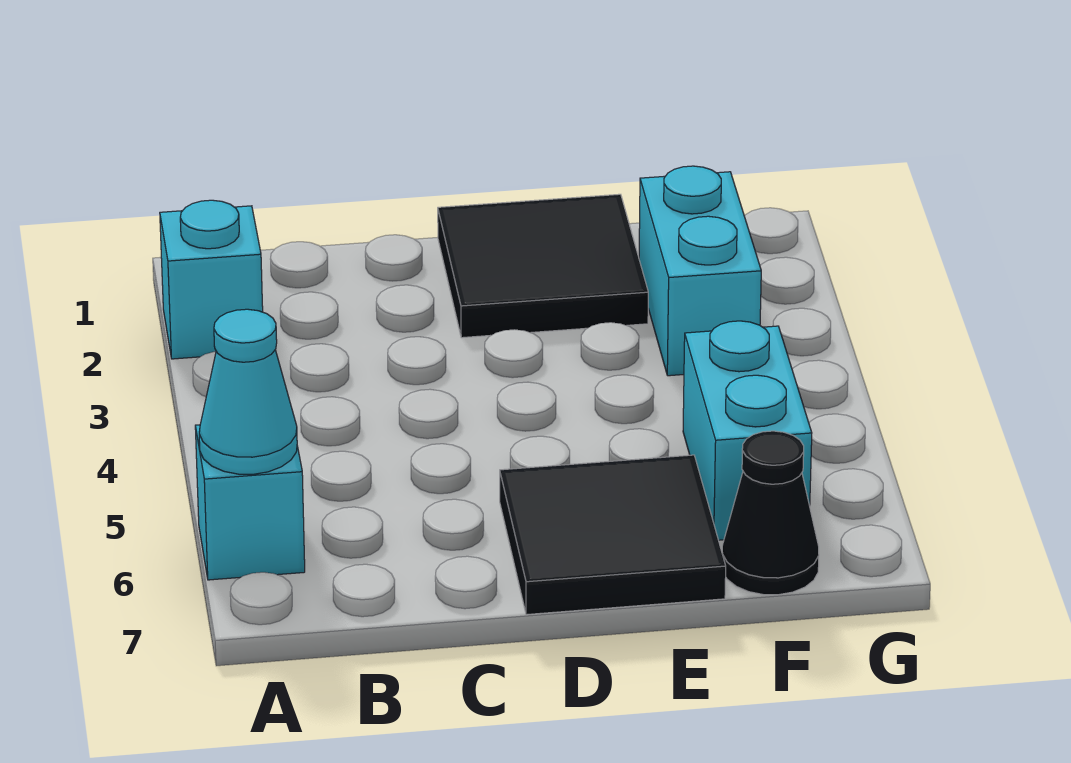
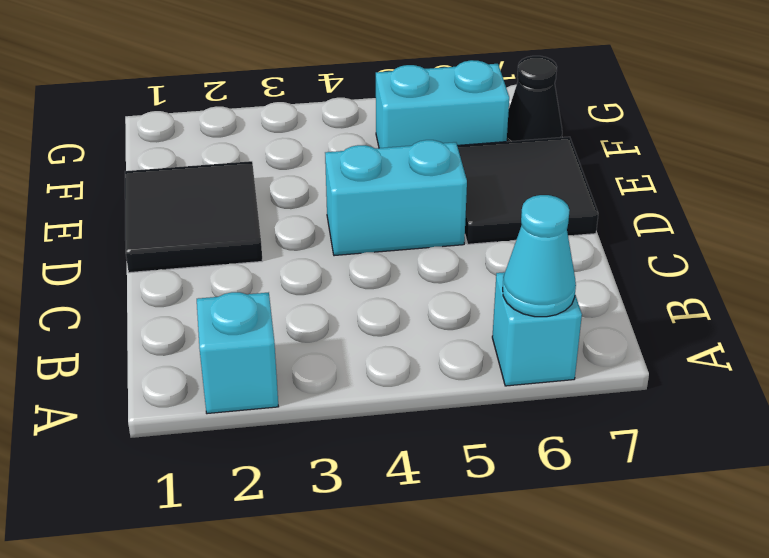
cyan brick F2:F3 level 1 -> cyan brick D4:D5 level 1

